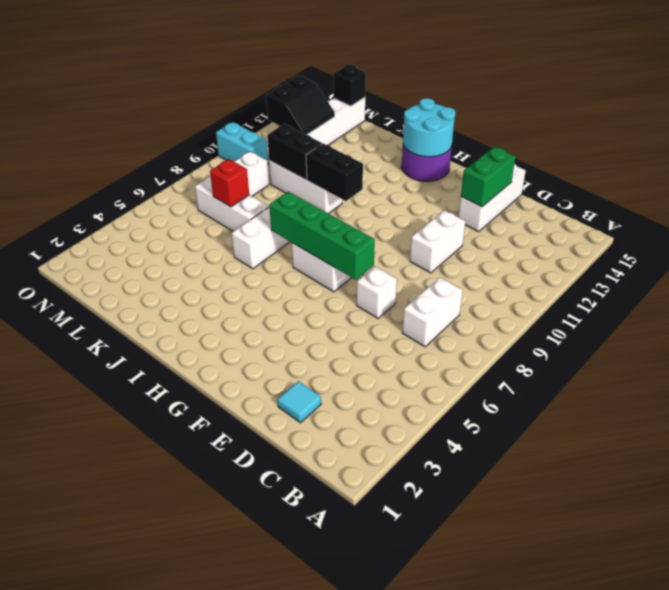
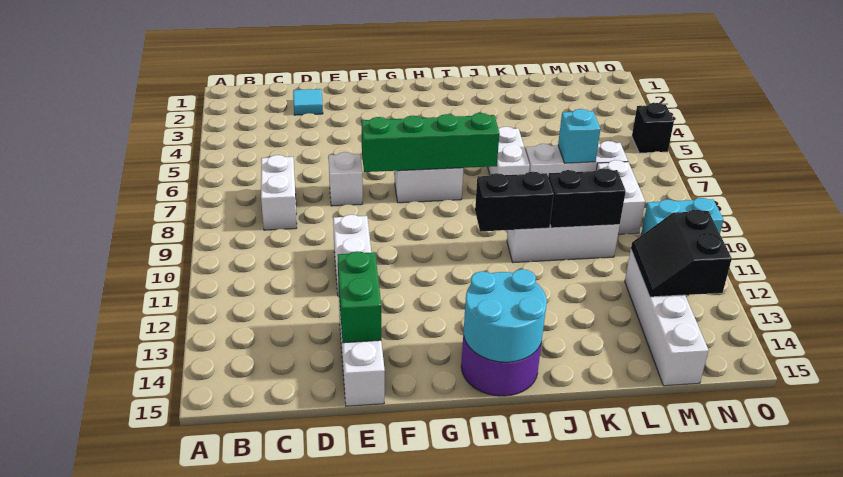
red brick L7 level 2 -> cyan brick L7 level 2
black brick M15 level 2 -> black brick O5 level 1

